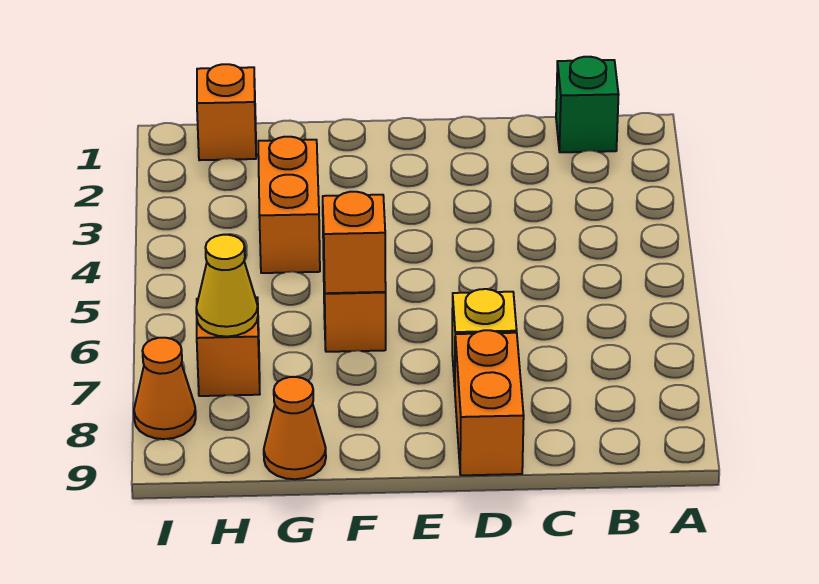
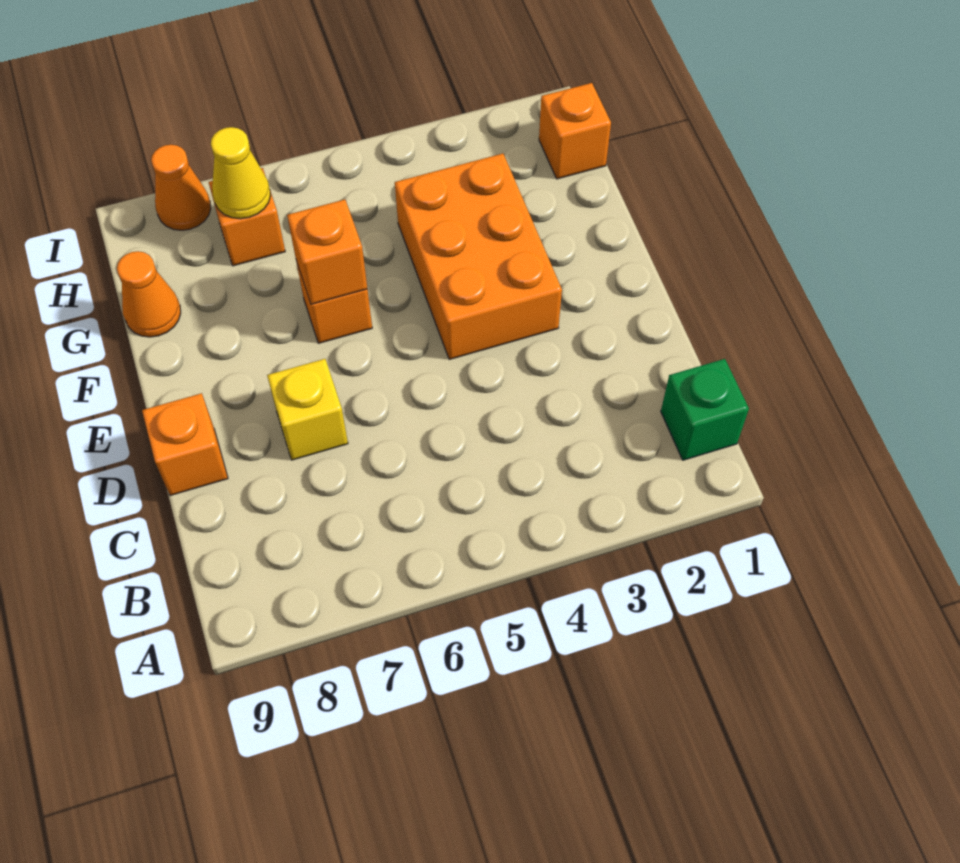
orange brick D8:D9 level 1 -> orange brick D9 level 1
orange brick G3:G4 level 1 -> orange brick E3:G4 level 1

